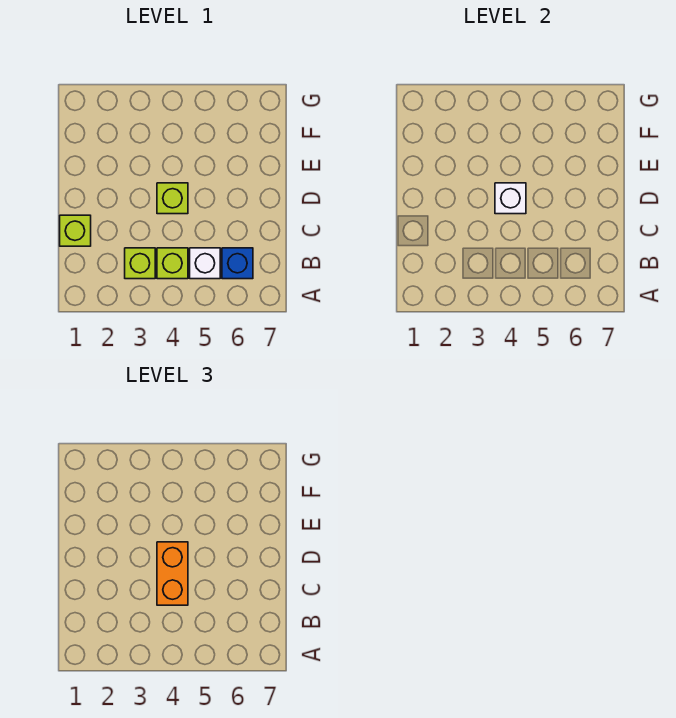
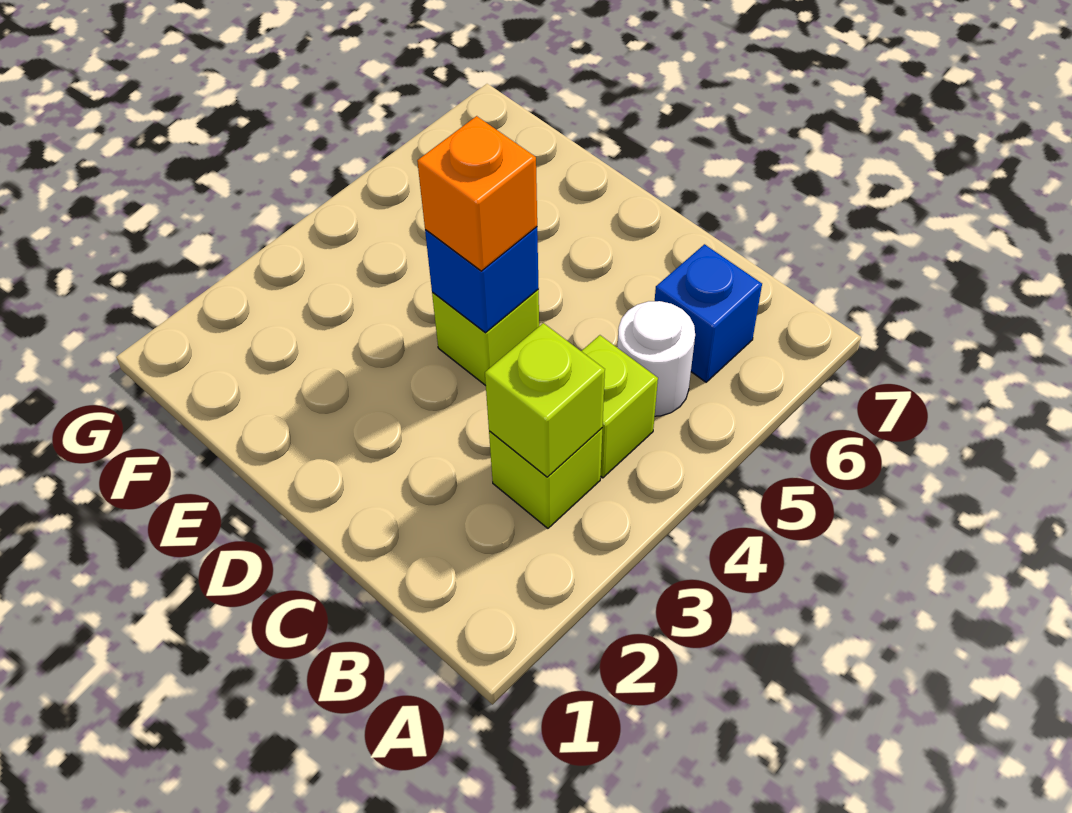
white brick B5 level 1 -> white round brick B5 level 1
lime brick C1 level 1 -> lime brick B3 level 2
orange brick C4:D4 level 3 -> orange brick D4 level 3
white brick D4 level 2 -> blue brick D4 level 2

